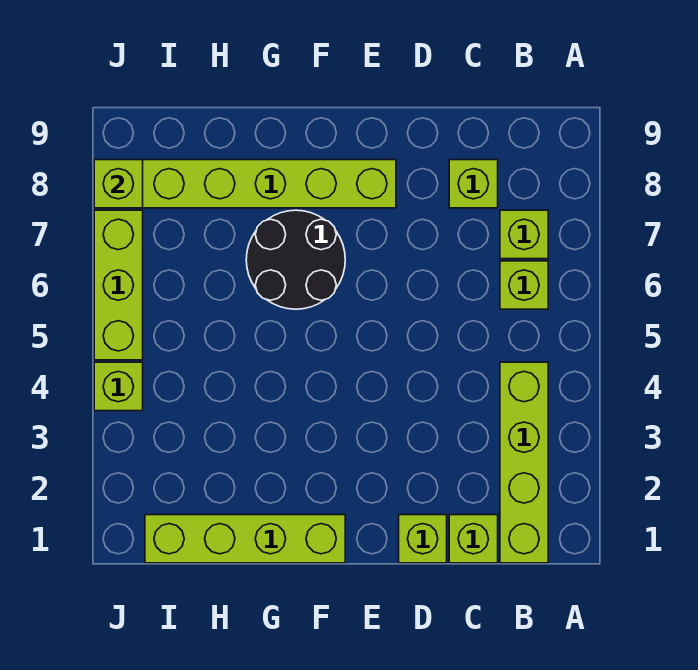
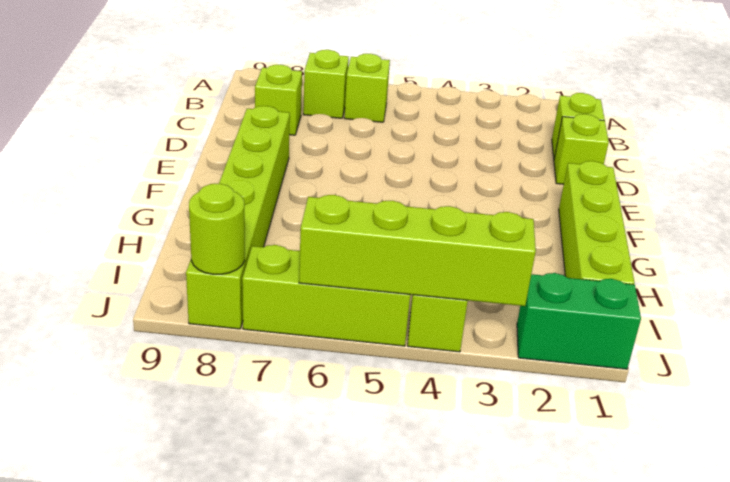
lime brick B1:B4 level 1 -> lime brick J3:J6 level 2
black round brick F6:G7 level 1 -> none
none -> green brick J1:J2 level 1
lime brick J8 level 2 -> lime round brick J8 level 2

